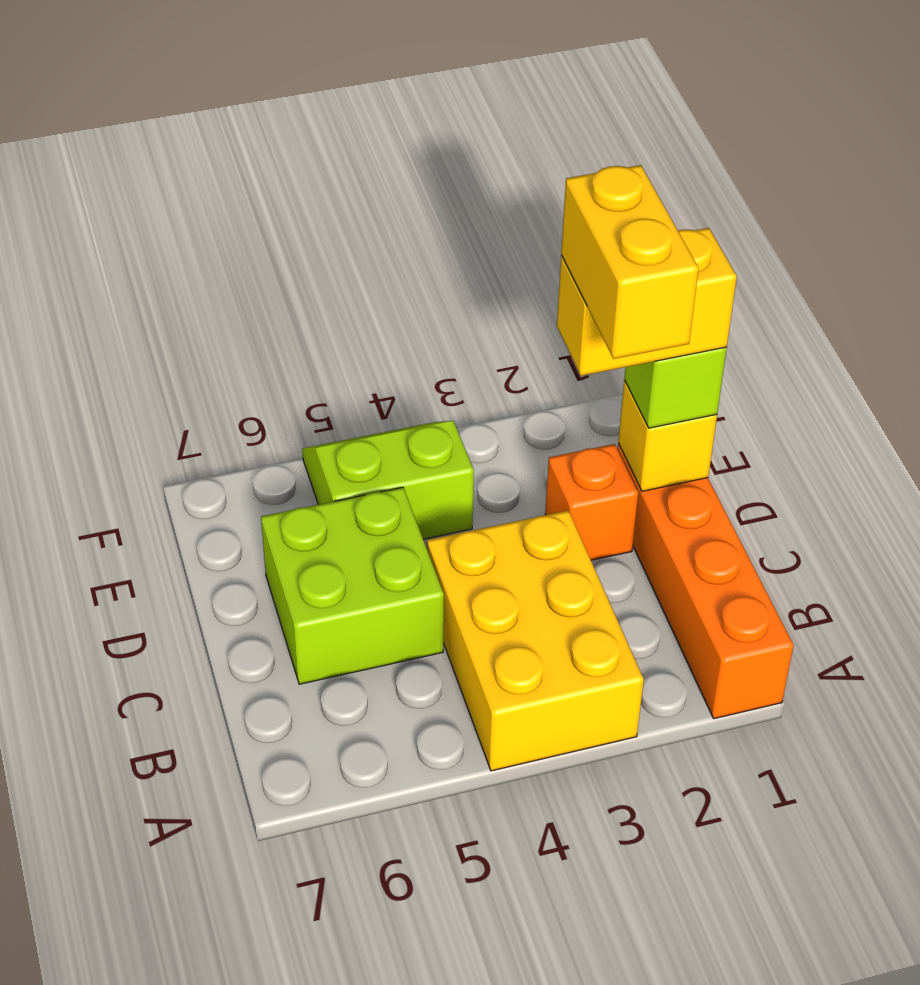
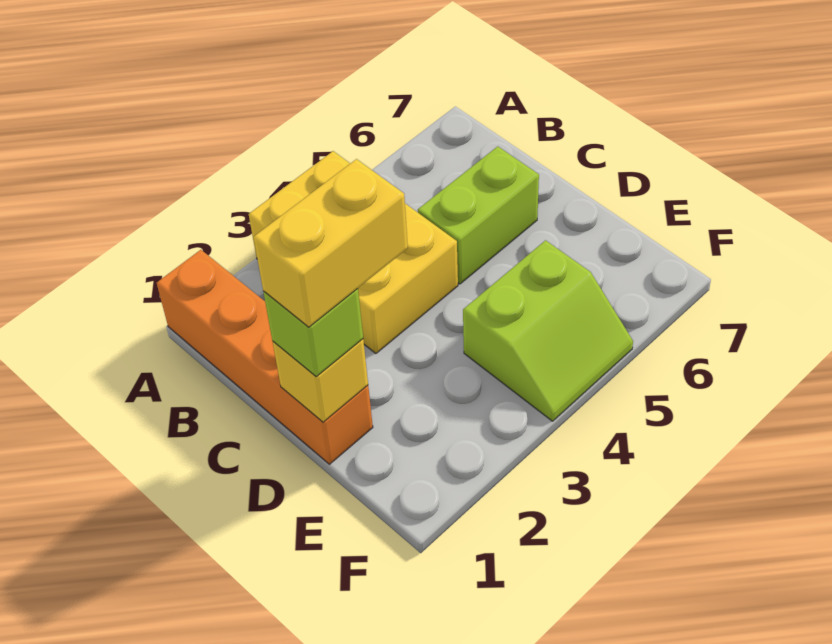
yellow brick C2:D2 level 5 -> none
lime brick C5:D6 level 1 -> lime brick C5:C6 level 1
orange brick D2 level 1 -> none

